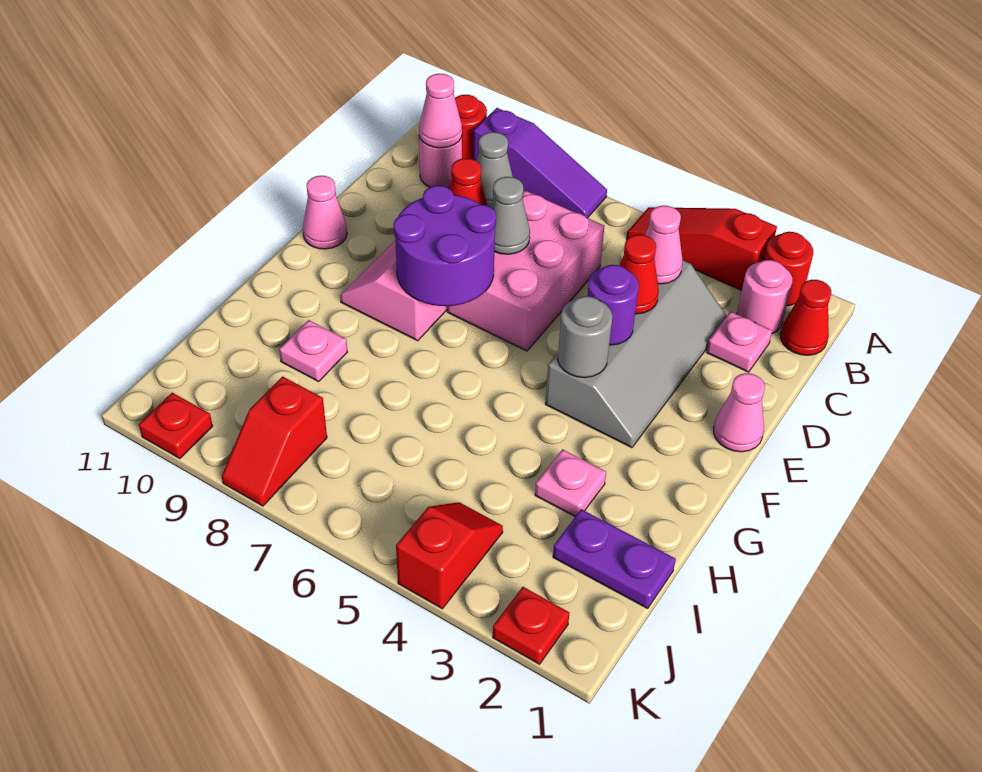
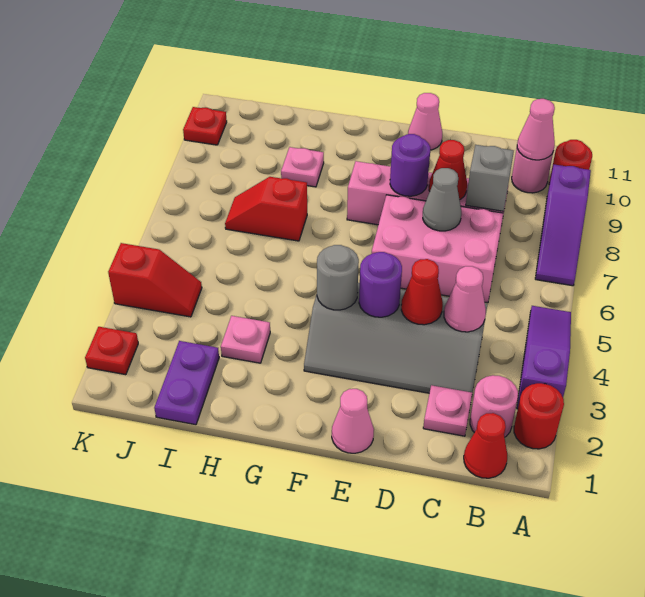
red slope A3:A5 level 1 top 3 -> purple slope A3:A5 level 1 top 3
grey cone C8 level 2 -> grey brick C8 level 2
purple round brick E7:F8 level 2 -> purple round brick E8 level 2
red slope J8:K8 level 1 top J -> red slope H7:I7 level 1 top H

